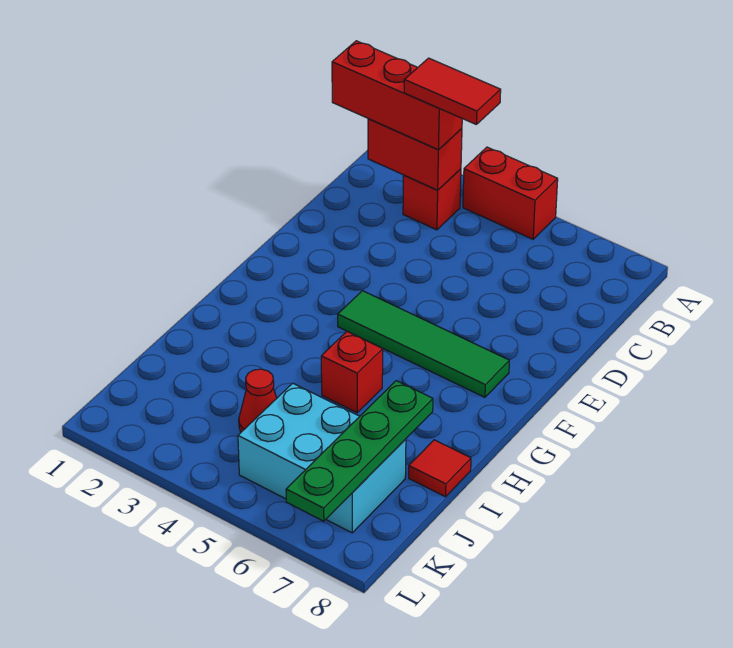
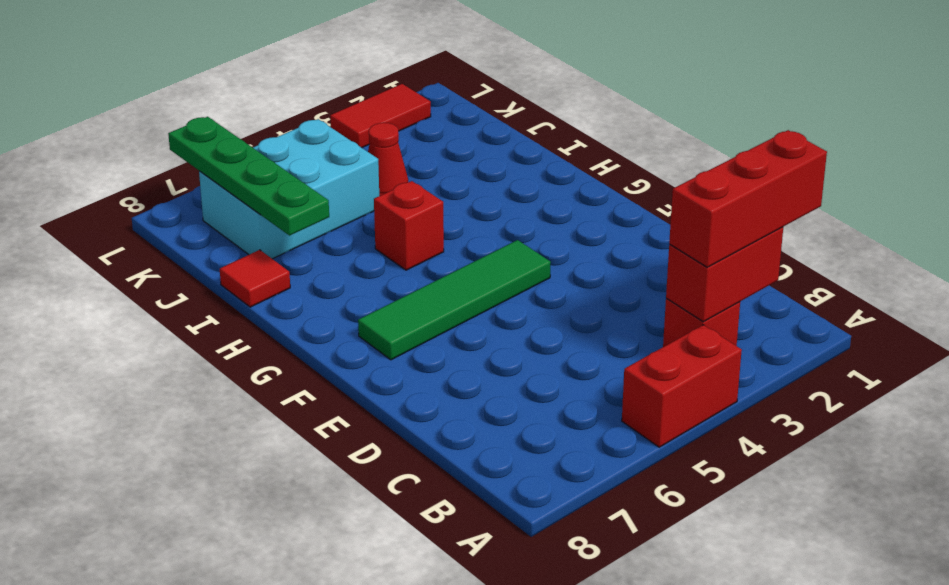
red tile B3:B4 level 4 -> red tile L2:L3 level 1

